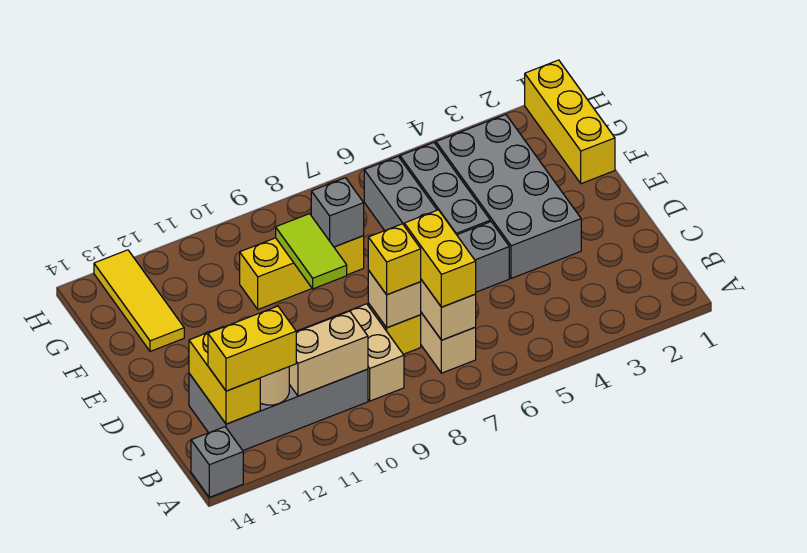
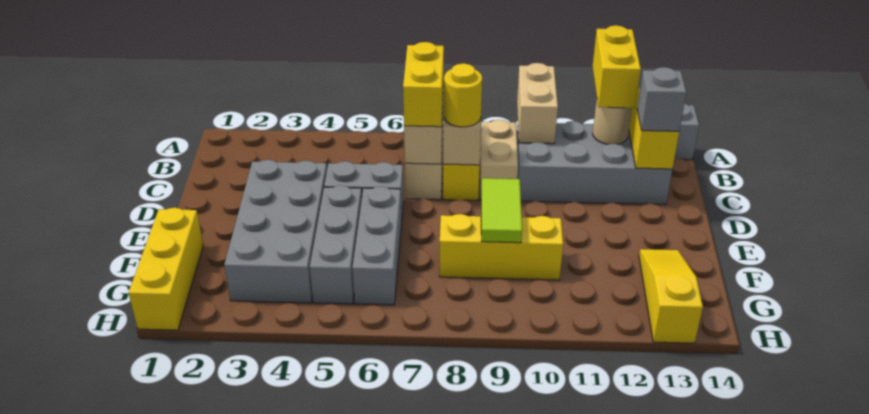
tan brick B10:B11 level 2 -> tan brick A10:B10 level 2
yellow brick B12:B13 level 3 -> yellow brick A12:B12 level 3
yellow brick C8 level 3 -> yellow round brick C8 level 3
grey brick F8 level 2 -> grey brick C13 level 3
yellow tile F13:H13 level 1 -> yellow slope F13:H13 level 1 top H

